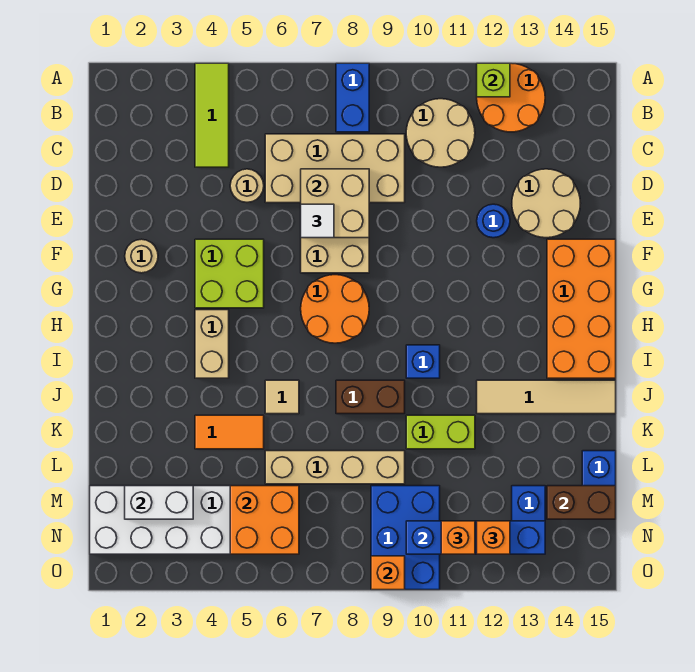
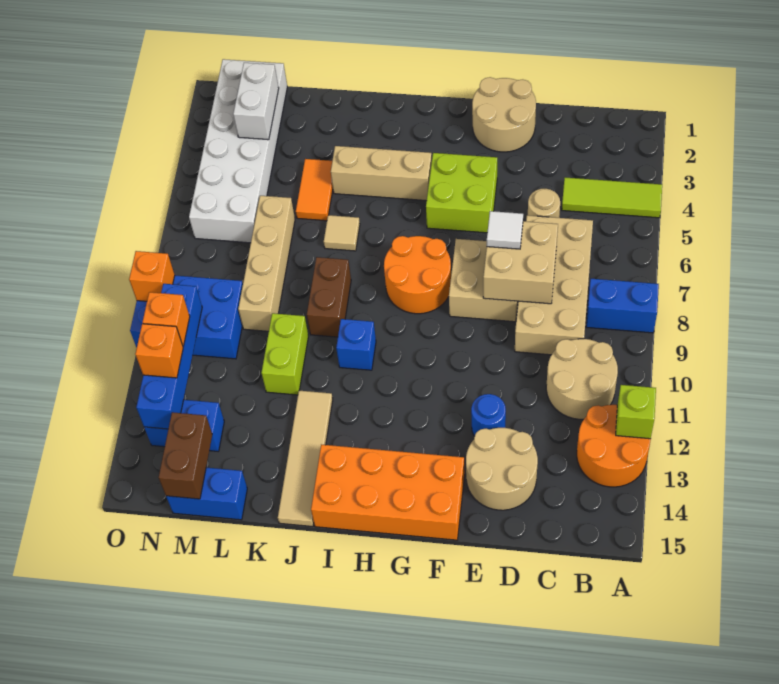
tan round brick F2 level 1 -> tan round brick E1:F2 level 1
tan brick H4:I4 level 1 -> tan brick H4:J4 level 1
orange brick M5:N6 level 2 -> none

